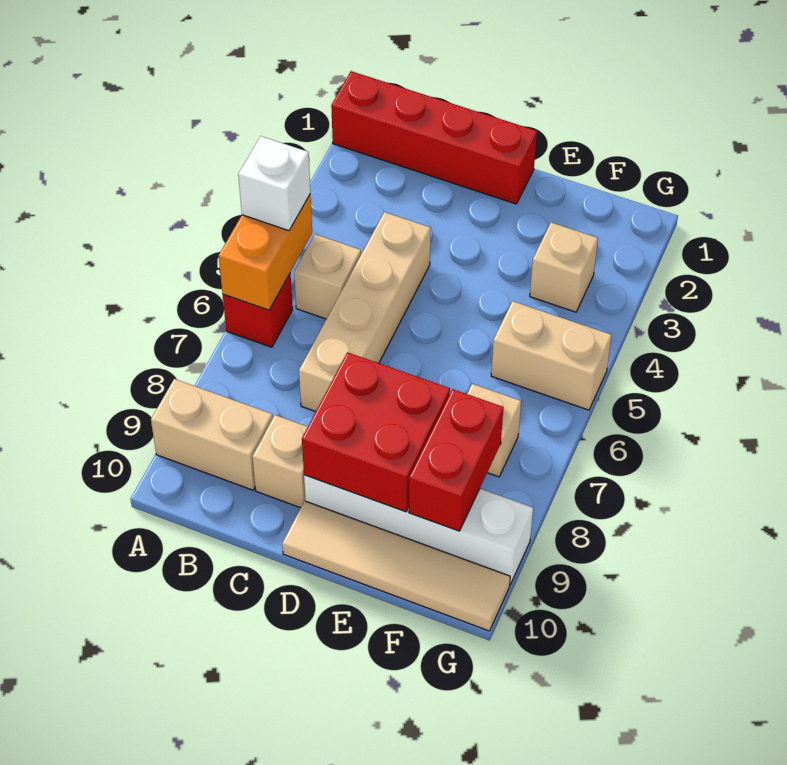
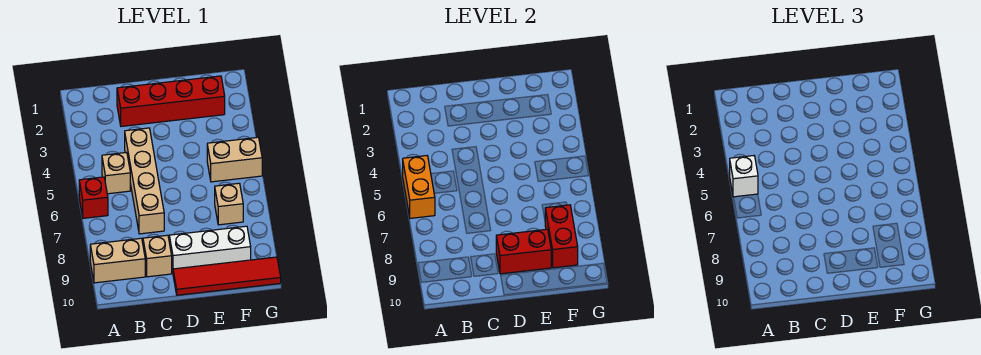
red brick A1:D1 level 1 -> red brick C2:F2 level 1
red brick D8:E9 level 2 -> red brick D9:E9 level 2
white brick D9:G9 level 1 -> white brick D9:F9 level 1
tan tile D10:G10 level 1 -> red tile D10:G10 level 1
tan brick F3 level 1 -> none

